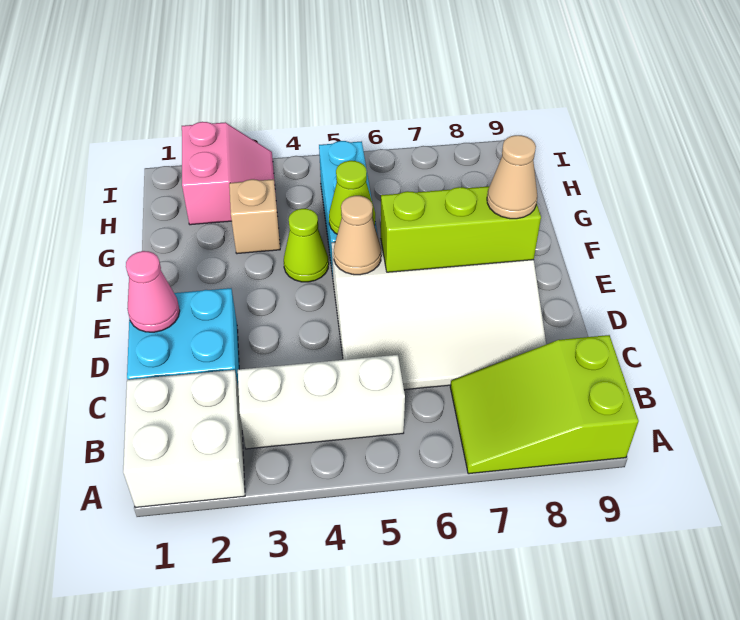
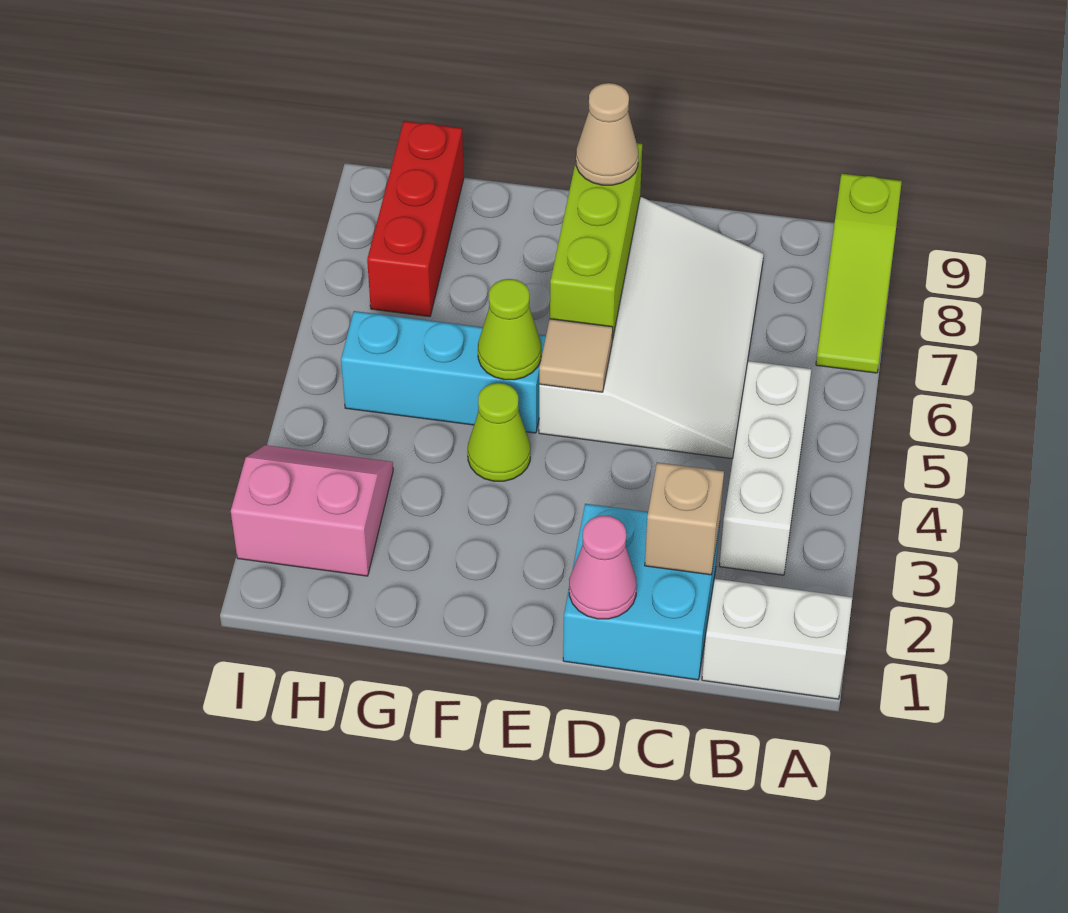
white brick A1:B2 level 1 -> white brick A1:B1 level 1
lime slope A7:B9 level 1 top 9 -> lime slope A7:A9 level 1 top 9
tan cone E5 level 2 -> tan tile E5 level 2
tan brick G3 level 1 -> tan brick C2 level 2
none -> red brick H7:H9 level 1

